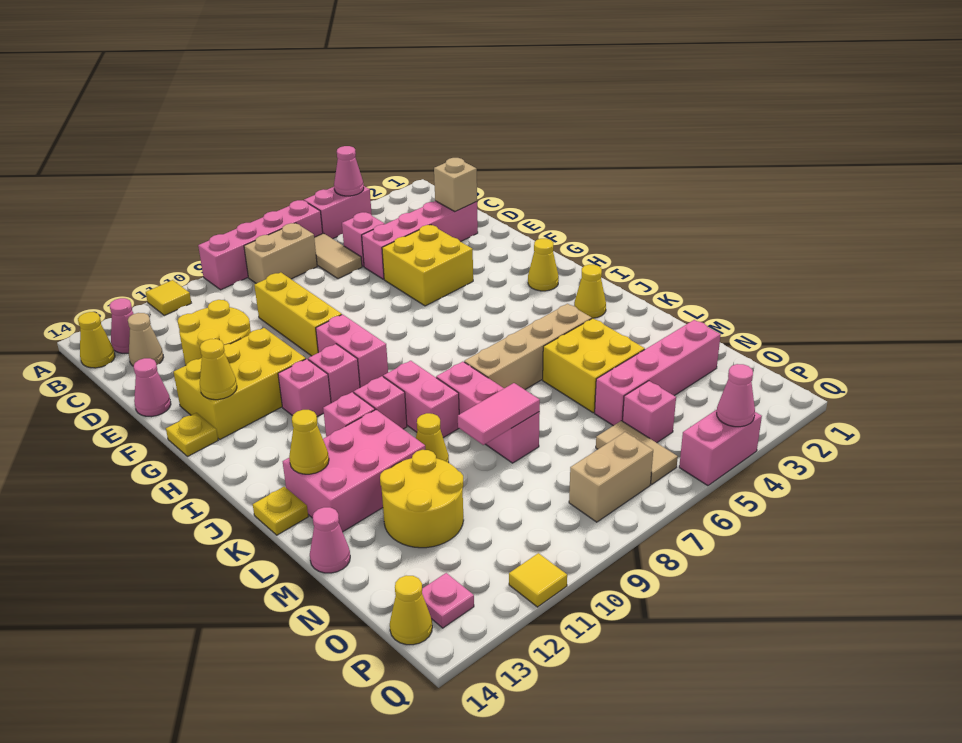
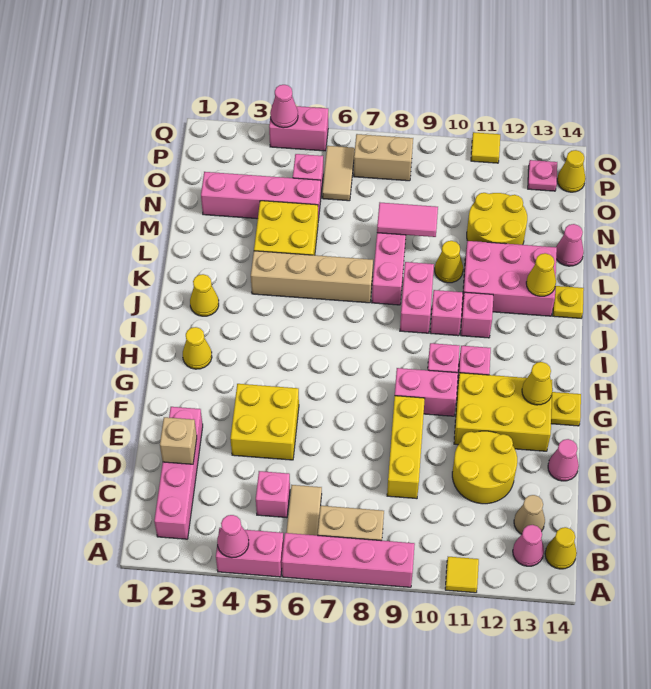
pink brick D2:D5 level 1 -> pink brick B2:E2 level 1
pink brick G9:H9 level 1 -> pink brick G9:G10 level 1

